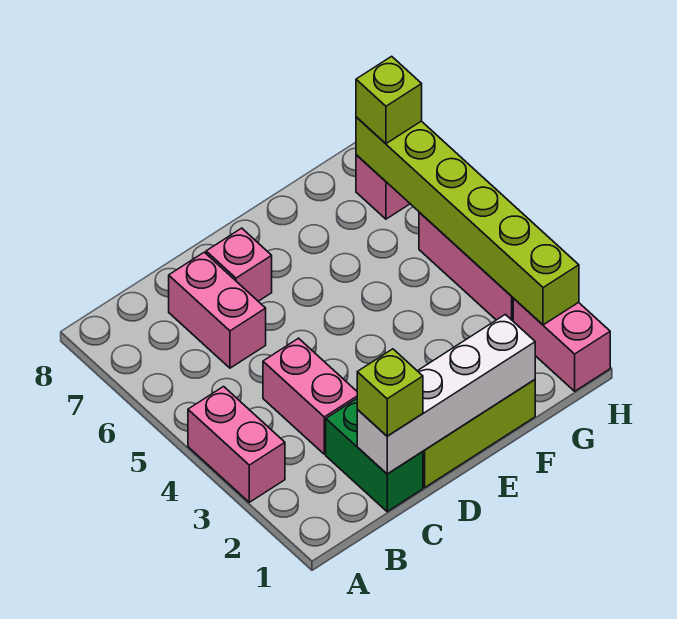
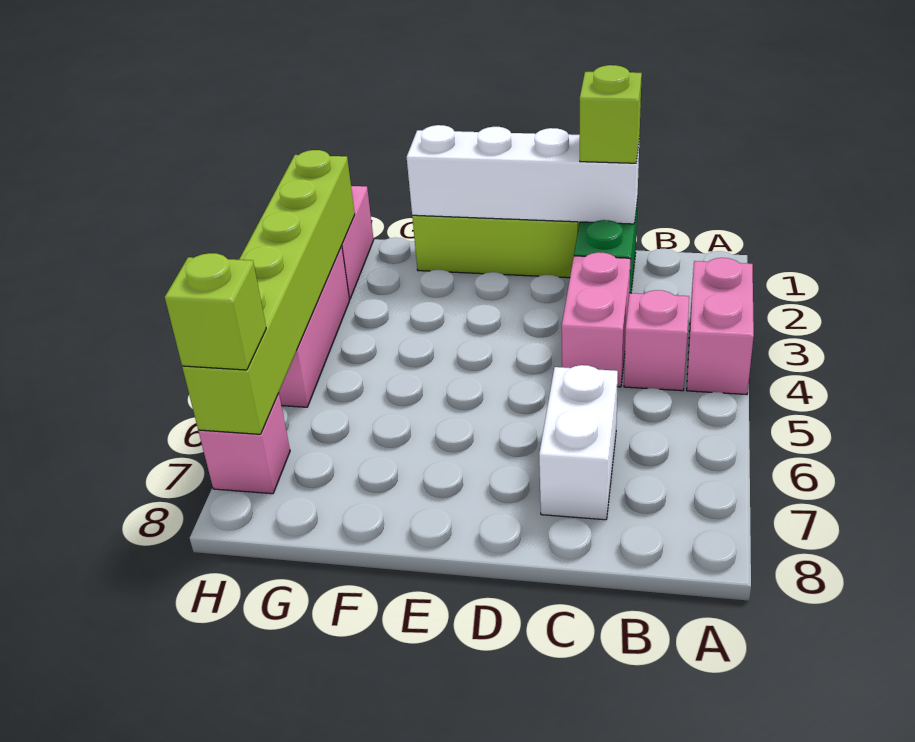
pink brick C6:C7 level 1 -> white brick C6:C7 level 1
pink brick D7 level 1 -> pink brick B4 level 1

